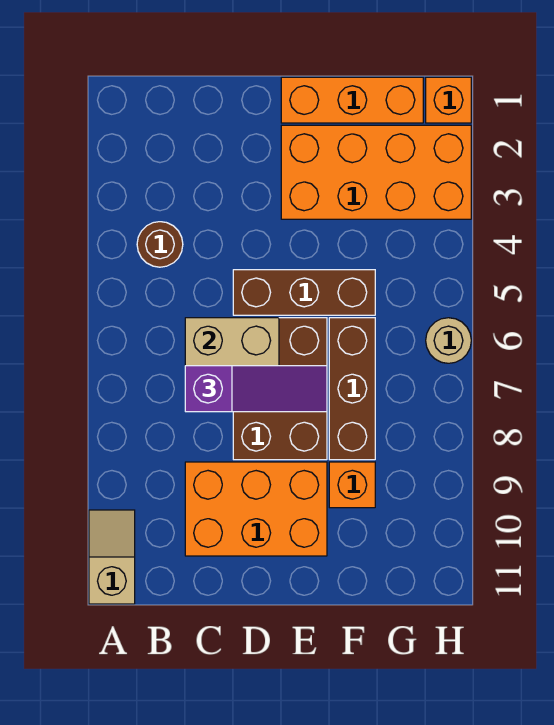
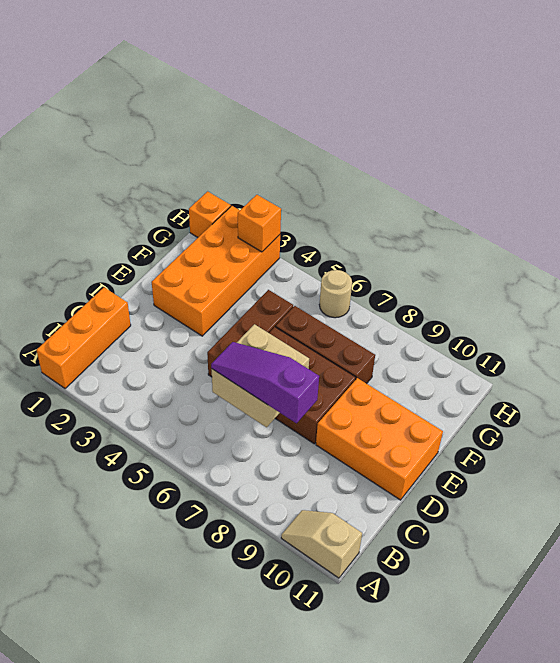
brown round brick B4 level 1 -> none
purple slope C7:E7 level 3 top C -> purple slope C6:C8 level 3 top 8
orange brick C9:E10 level 1 -> orange brick D9:E11 level 1
orange brick E1:G1 level 1 -> orange brick A1:C1 level 1
orange brick F9 level 1 -> orange brick H3 level 2

